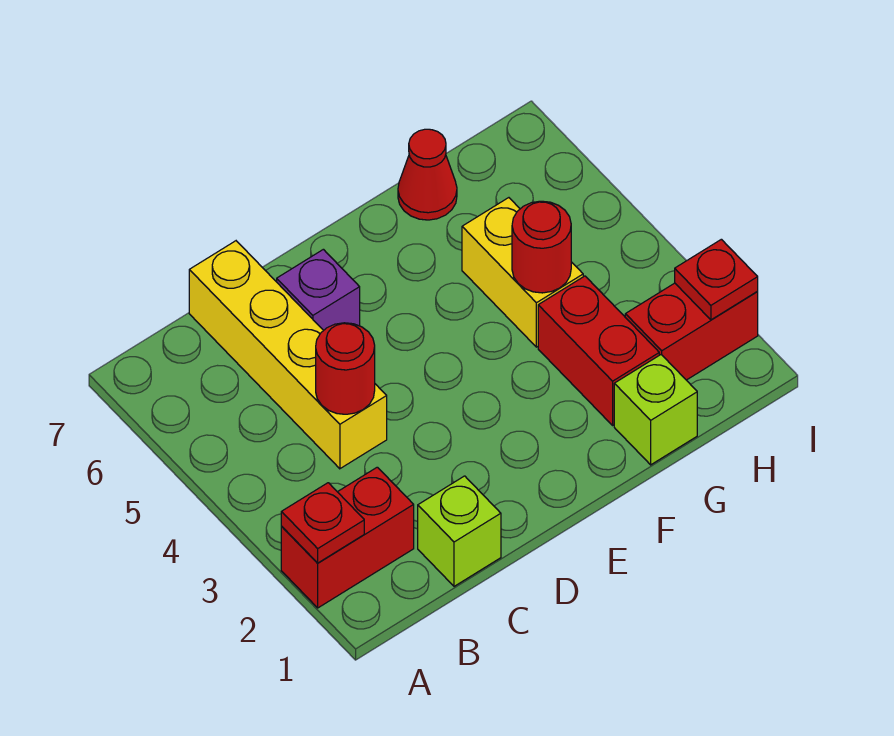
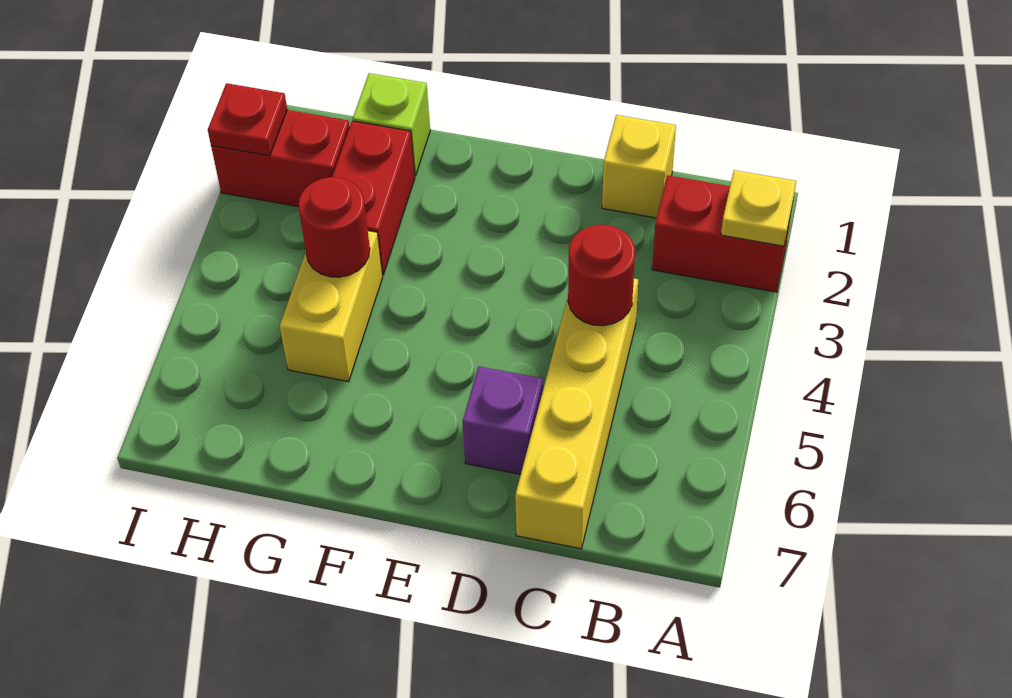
red plate A2 level 2 -> yellow plate A2 level 2
lime brick C1 level 1 -> yellow brick C1 level 1
red cone G7 level 1 -> none

